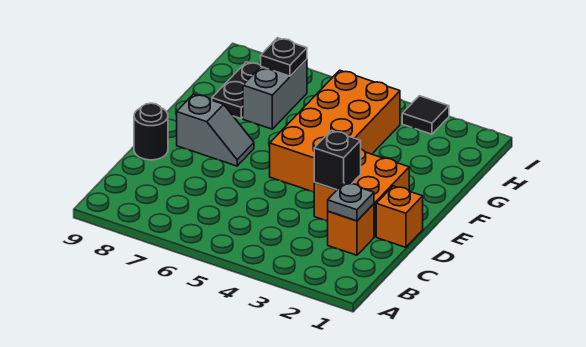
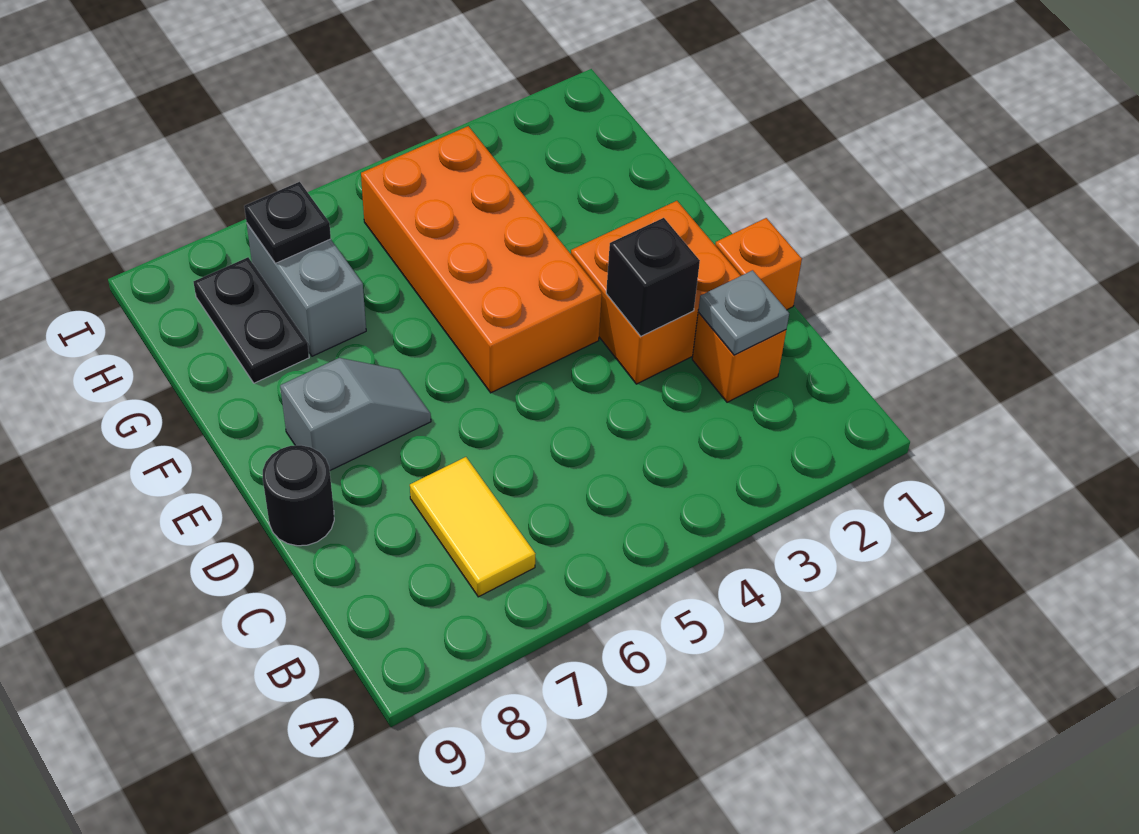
none -> yellow tile B7:C7 level 1
black tile I3 level 1 -> none

